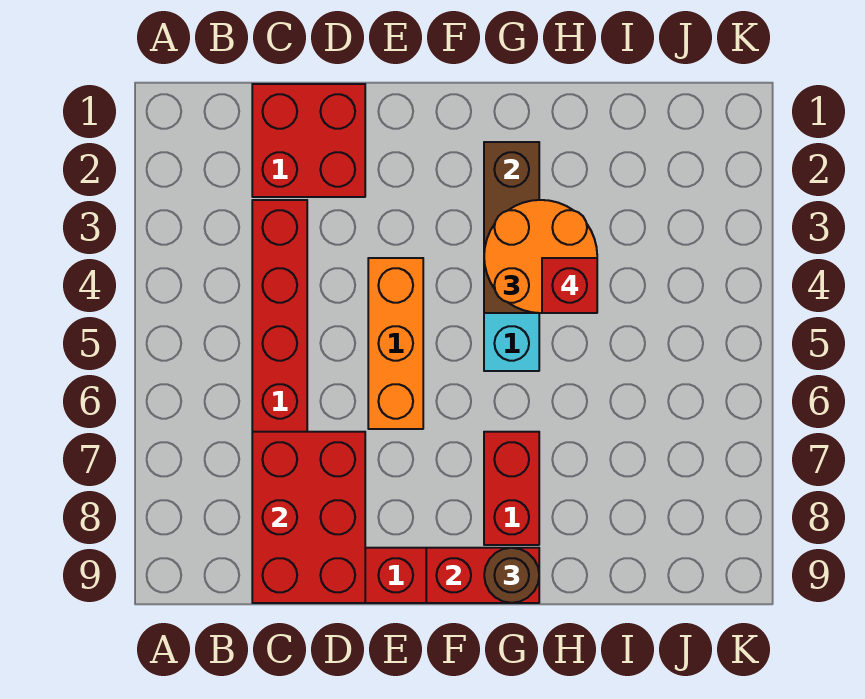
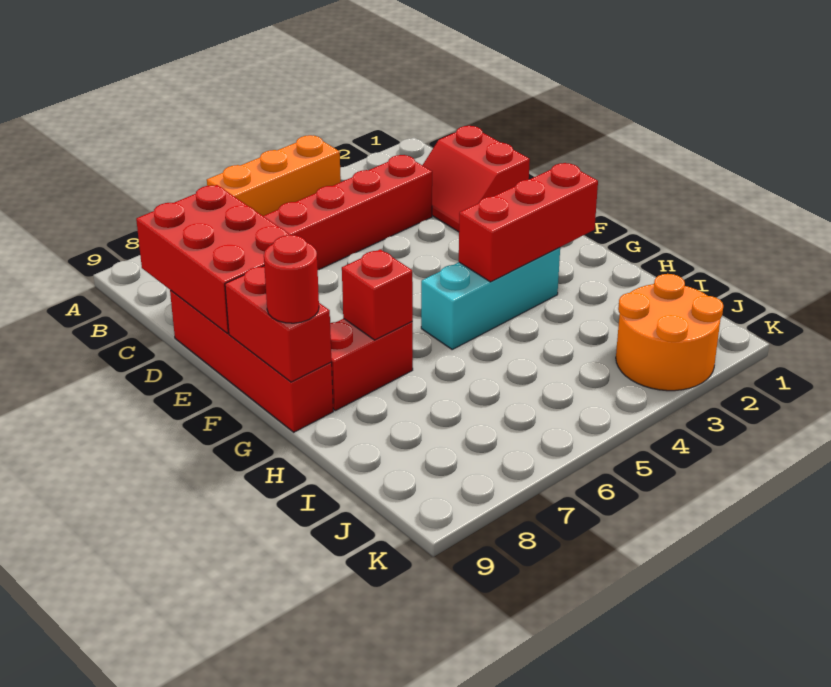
red brick C1:D2 level 1 -> red slope C1:D2 level 1 top 1
red brick C7:D9 level 2 -> red brick C8:E9 level 2
orange brick E4:E6 level 1 -> orange brick A4:A6 level 1
brown brick G2:G4 level 2 -> red brick G2:G4 level 2
orange round brick G3:H4 level 3 -> orange round brick J2:K3 level 1
brown round brick G9 level 3 -> red round brick G9 level 3
red brick H4 level 4 -> red brick G7 level 2

